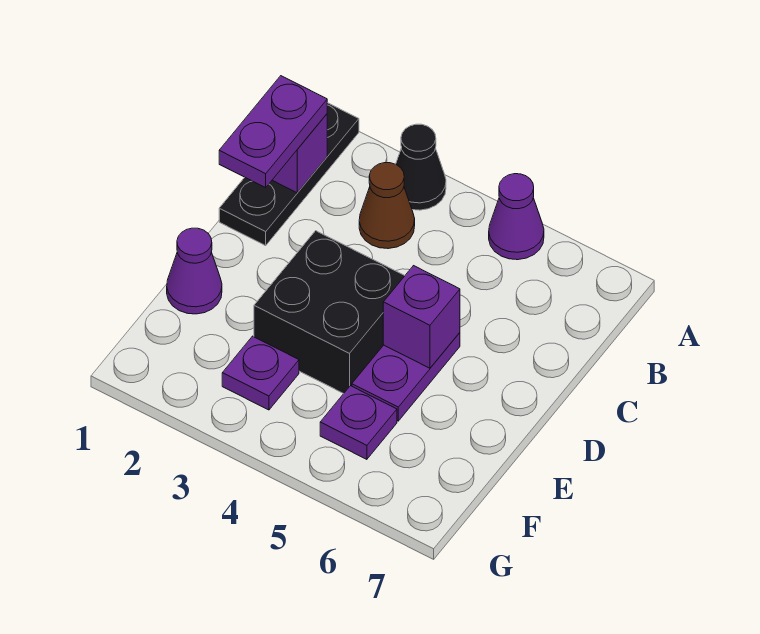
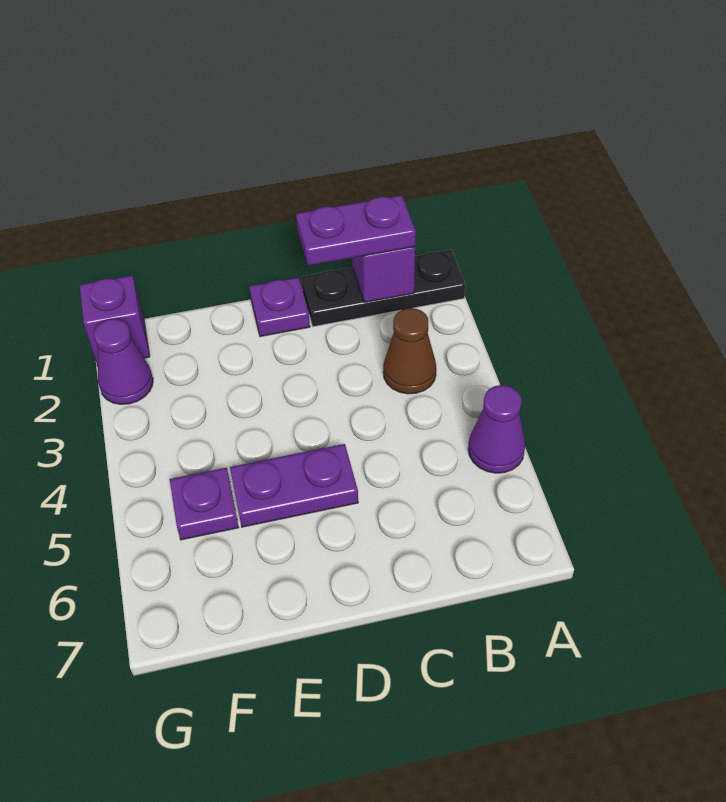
black cone A3 level 1 -> none
black brick D3:E4 level 1 -> none
purple brick D5 level 2 -> purple brick G1 level 1
purple cone E1 level 1 -> purple cone G2 level 1
purple plate F3 level 1 -> purple plate D1 level 1

